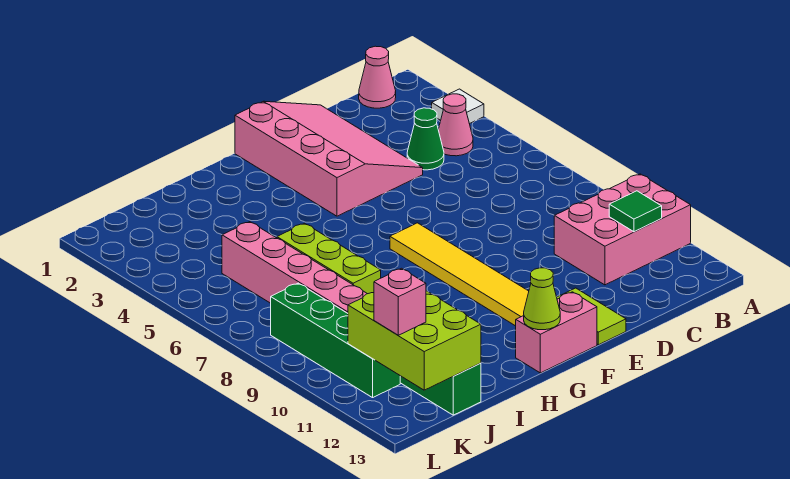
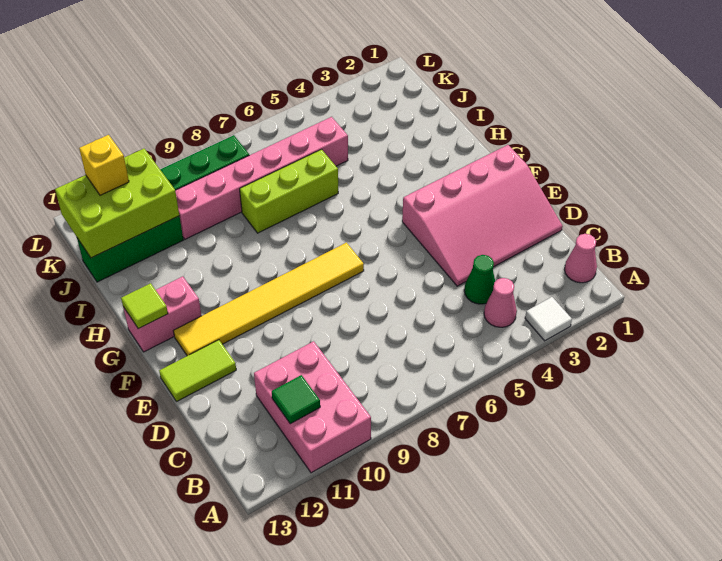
pink brick F13:G13 level 1 -> pink brick G12:G13 level 1
lime cone G13 level 2 -> lime tile G13 level 2
pink brick K12 level 3 -> yellow brick K12 level 3

